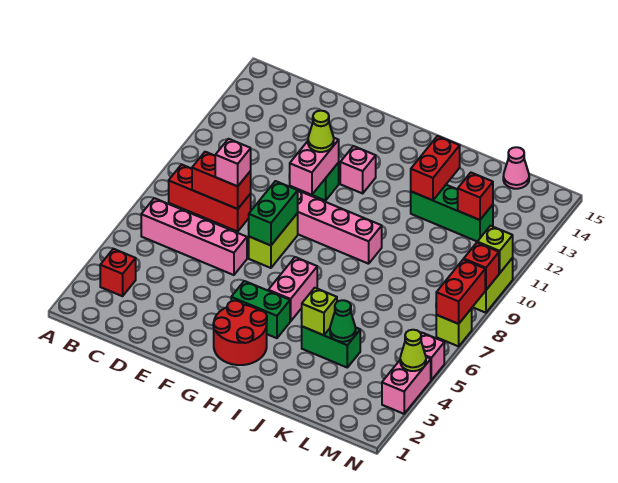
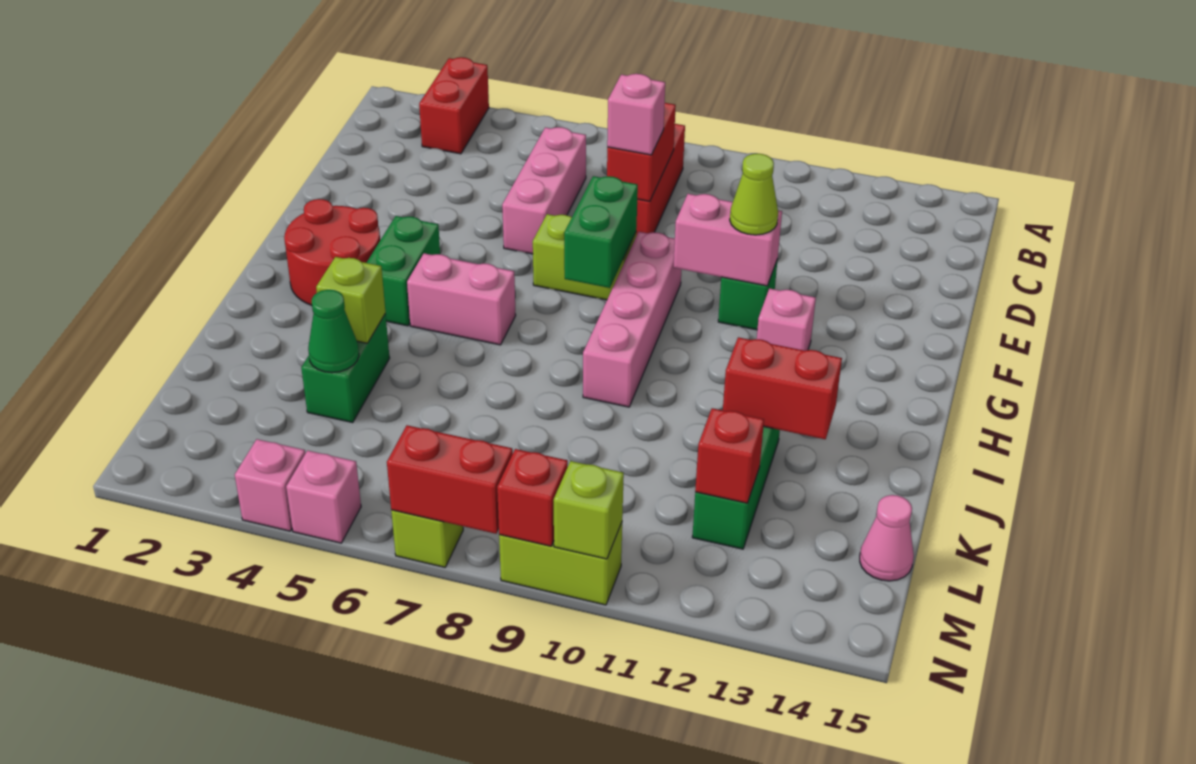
red brick B3 level 1 -> red brick A3:B3 level 1
pink brick B6:E6 level 1 -> pink brick C6:E6 level 1
green brick F7:F8 level 2 -> green brick F8:G8 level 2
pink brick N3:N4 level 1 -> pink brick N4 level 1
lime cone N4 level 2 -> none

